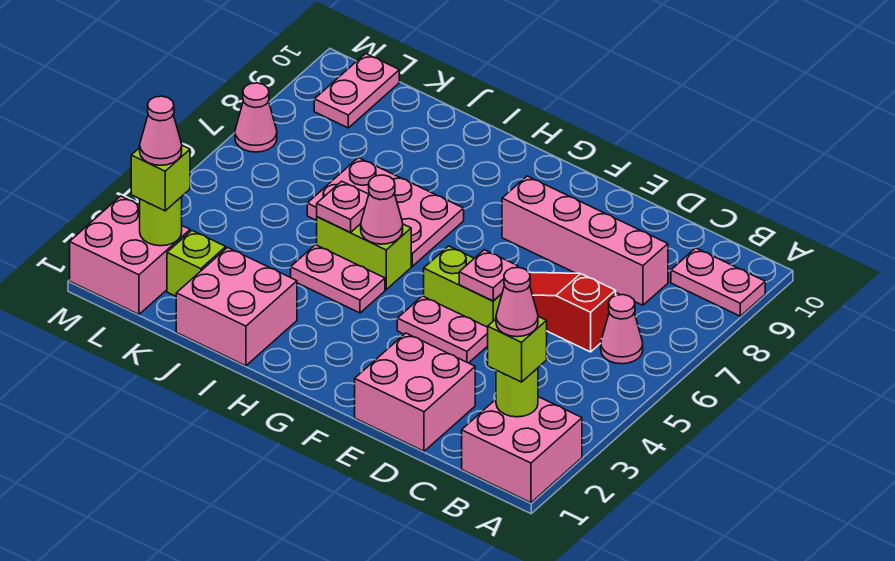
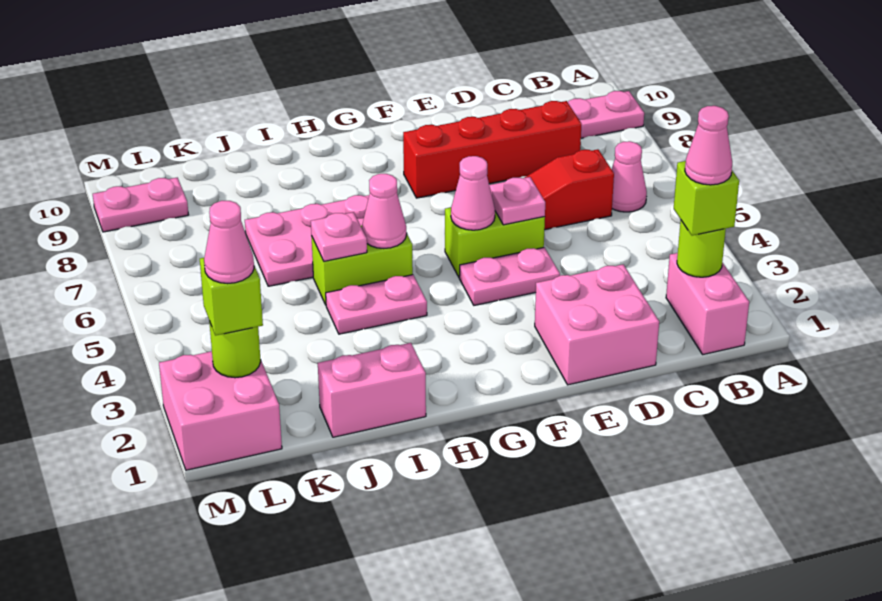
pink brick A1:B2 level 1 -> pink brick B1:B2 level 1
pink brick C8:F8 level 1 -> red brick C8:F8 level 1
pink brick I1:J2 level 1 -> pink brick I1:J1 level 1
lime brick K2 level 1 -> none
pink plate L9:L10 level 1 -> pink plate L9:M9 level 1
pink cone M7 level 1 -> pink cone F5 level 2

